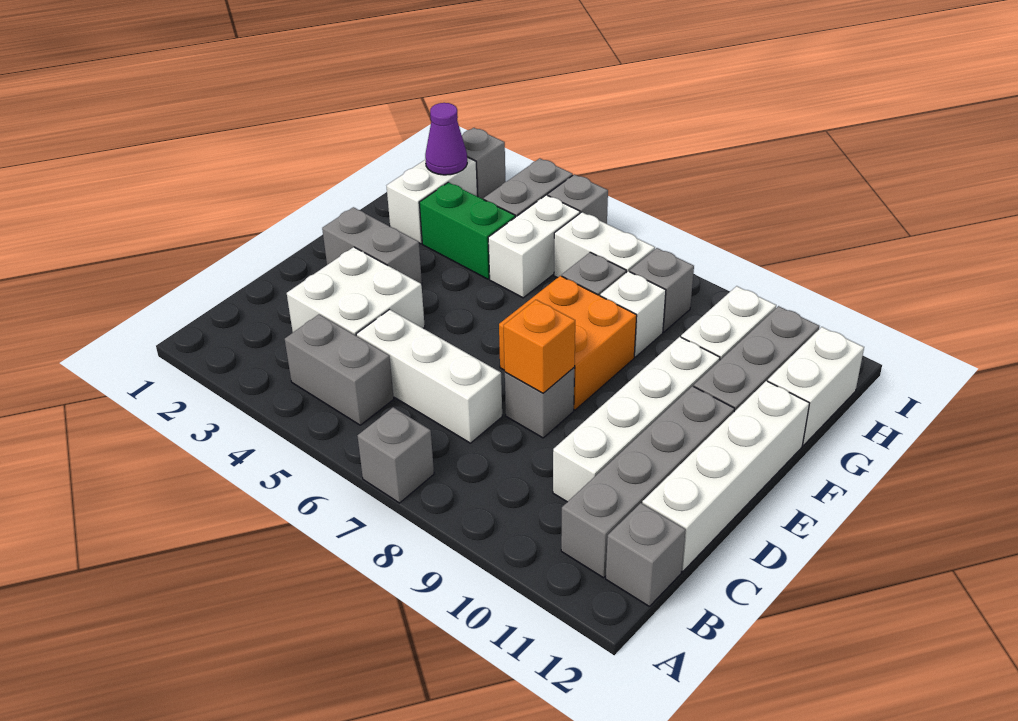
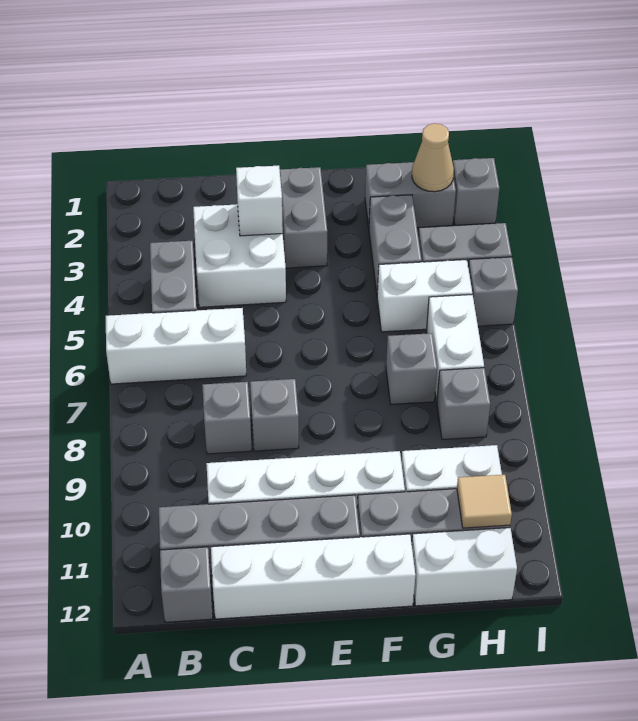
grey brick A7 level 1 -> grey brick C8 level 1
white brick C5:C7 level 1 -> white brick A6:C6 level 1
orange brick D8 level 2 -> none
orange brick E7:F8 level 1 -> none
white brick G2:H2 level 1 -> grey brick G2:H2 level 1
green brick G3:G4 level 1 -> grey brick G3:G4 level 1
white brick G8 level 1 -> white brick D3 level 2
purple cone H2 level 2 -> tan cone H2 level 2
none -> tan tile H11 level 2

